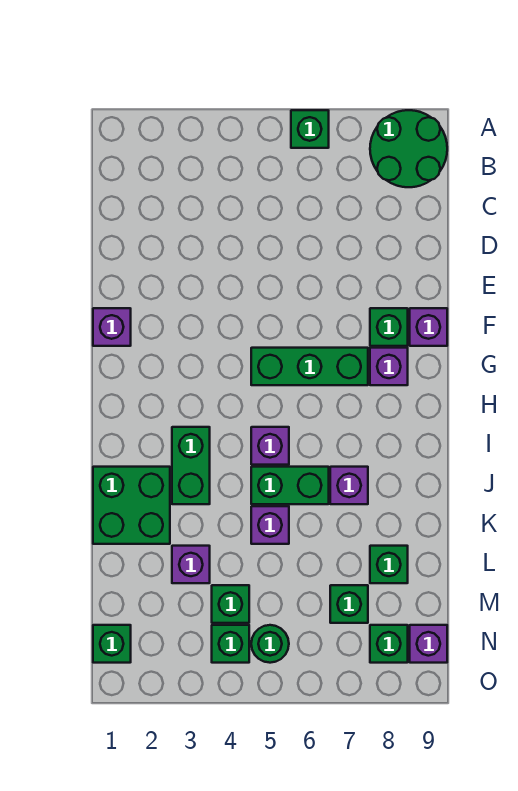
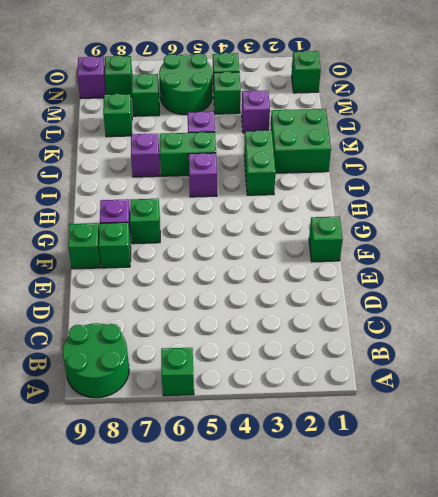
purple brick F1 level 1 -> green brick F1 level 1
purple brick F9 level 1 -> green brick F9 level 1
green brick G5:G7 level 1 -> green brick G7 level 1
green round brick N5 level 1 -> green round brick M5:N6 level 1

